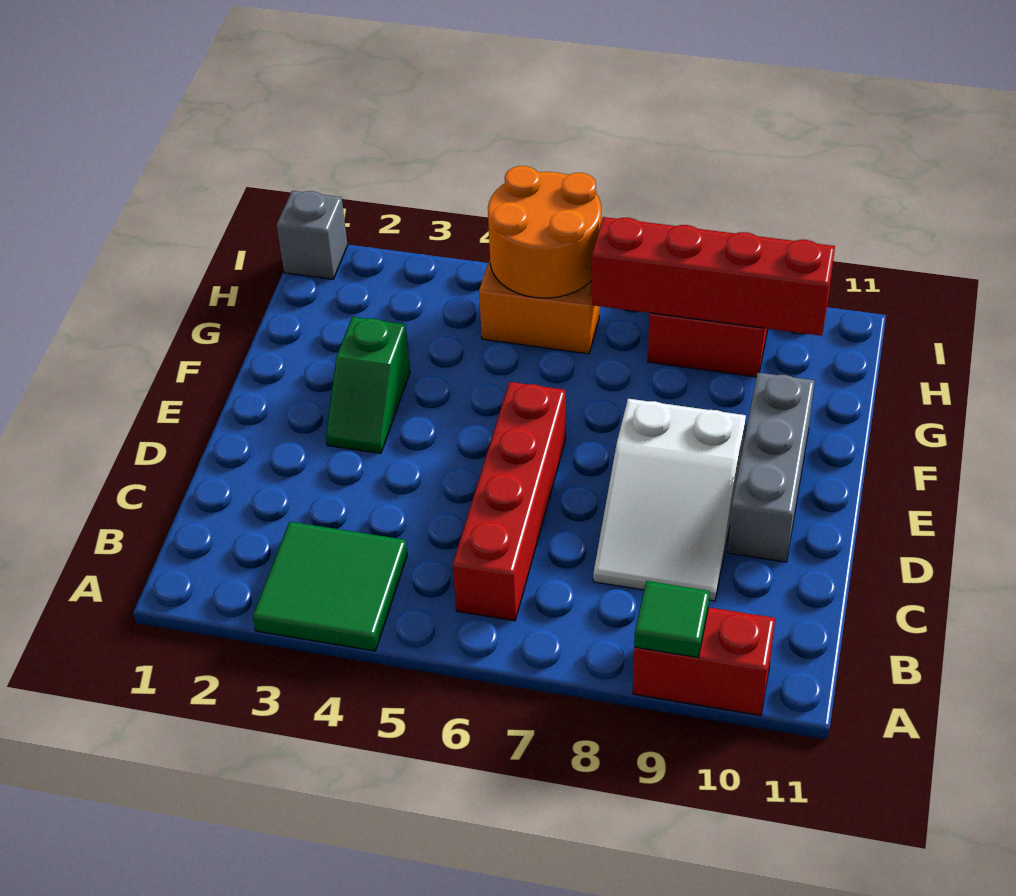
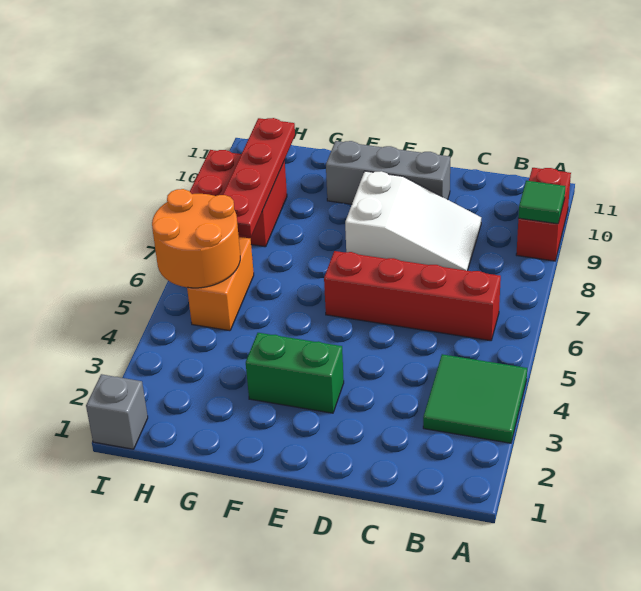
green slope E3:F3 level 1 top F -> green brick E3:F3 level 1
red brick H7:H10 level 2 -> red plate H7:H10 level 2

